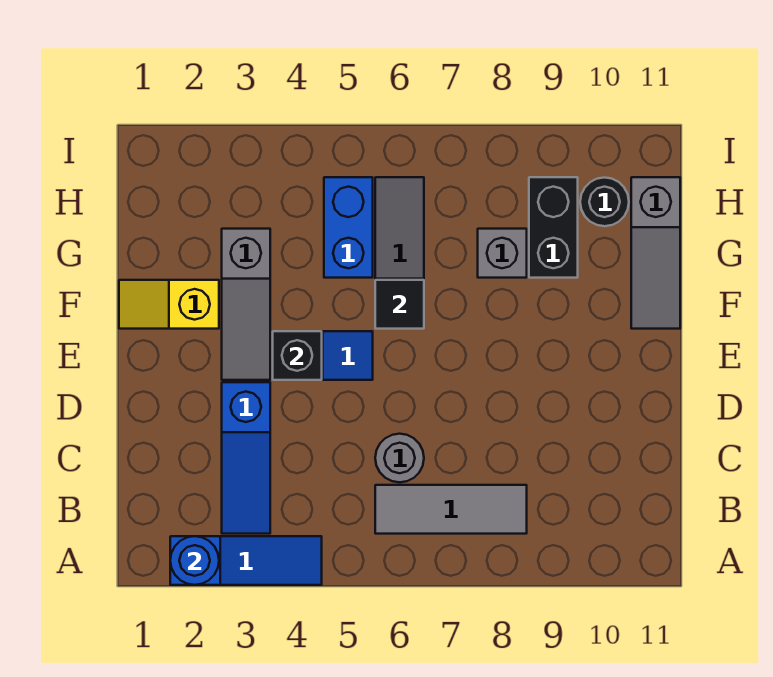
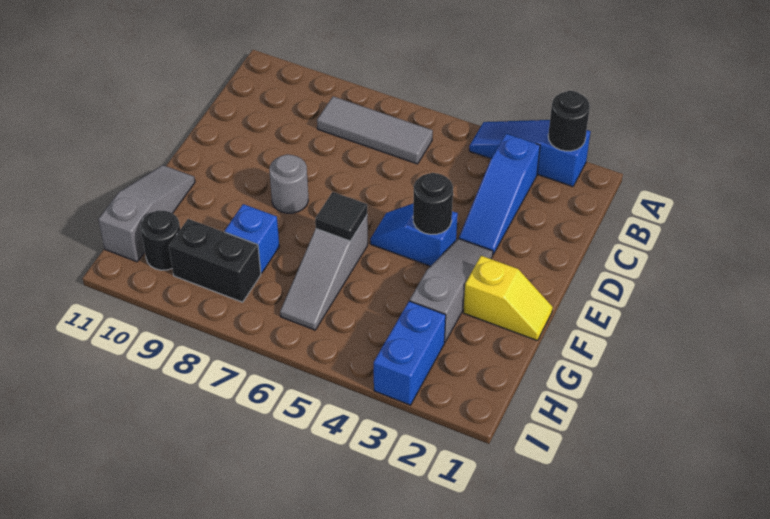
blue round brick A2 level 2 -> black round brick A2 level 2
blue slope B3:D3 level 1 top D -> blue slope B3:D3 level 1 top B
grey round brick C6 level 1 -> grey round brick E8 level 1
black brick E4 level 2 -> black round brick E4 level 2
blue brick G5:H5 level 1 -> blue brick H3:I3 level 1
grey brick G8 level 1 -> blue brick G8 level 1
black brick G9:H9 level 1 -> black brick H8:H9 level 1

